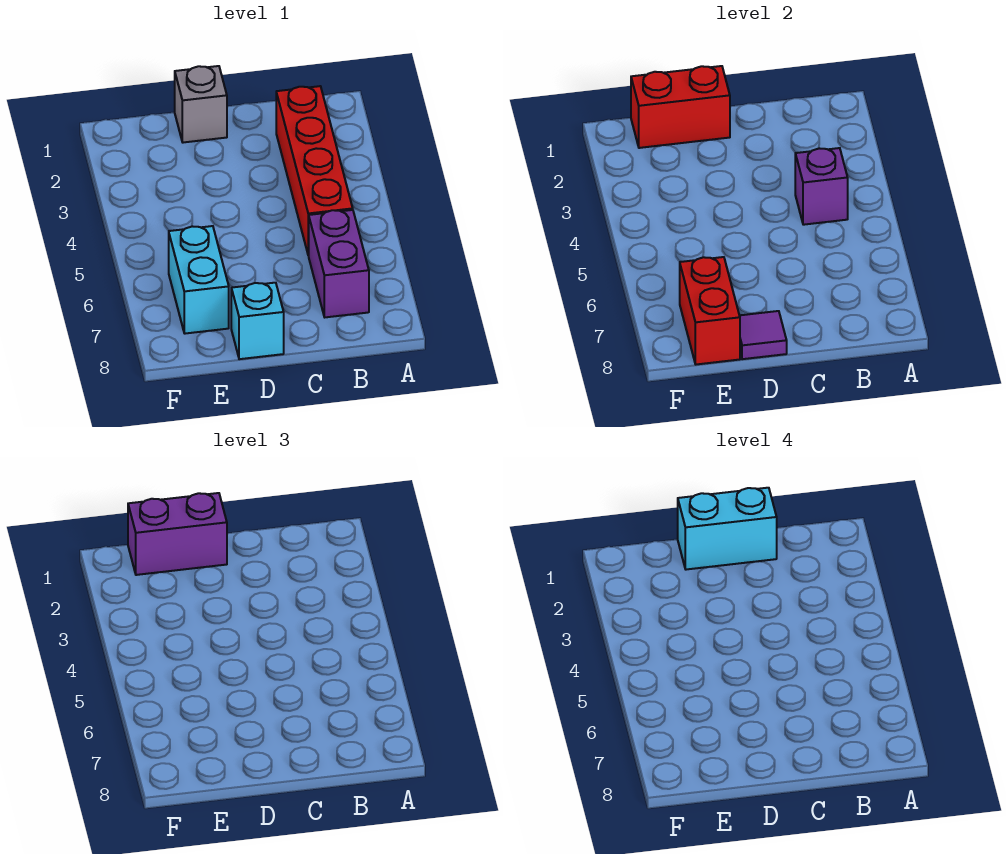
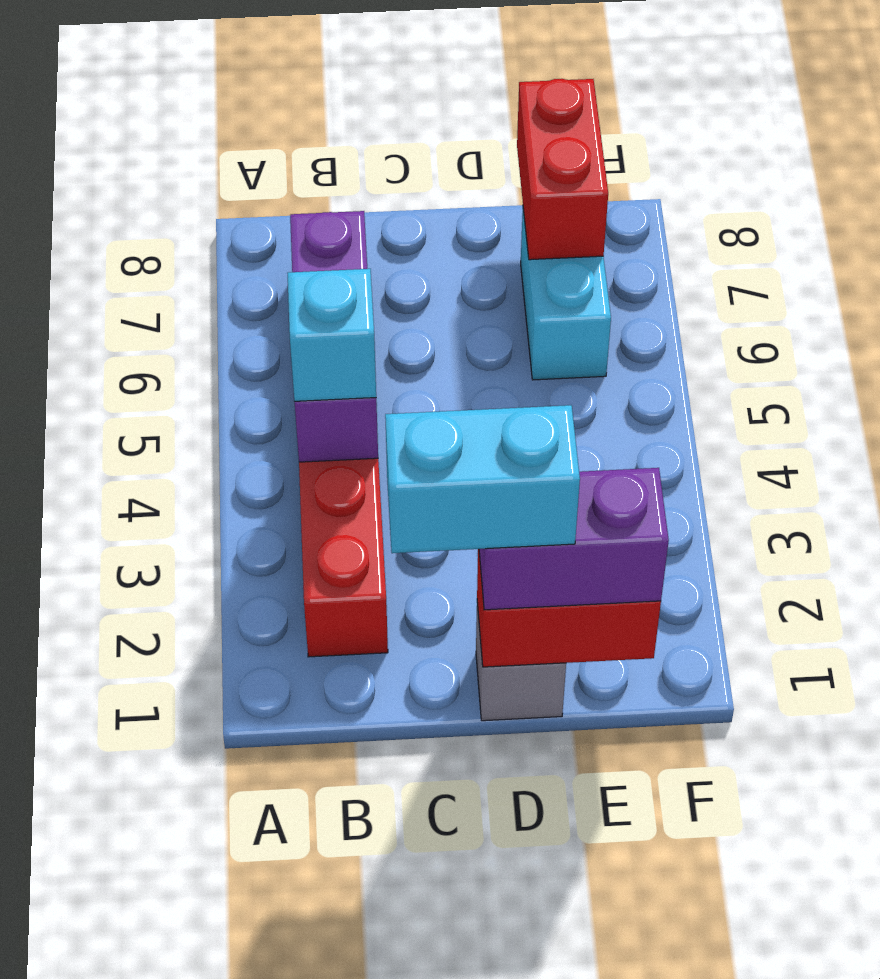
cyan brick D8 level 1 -> cyan brick B4 level 3
purple tile D8 level 2 -> none

